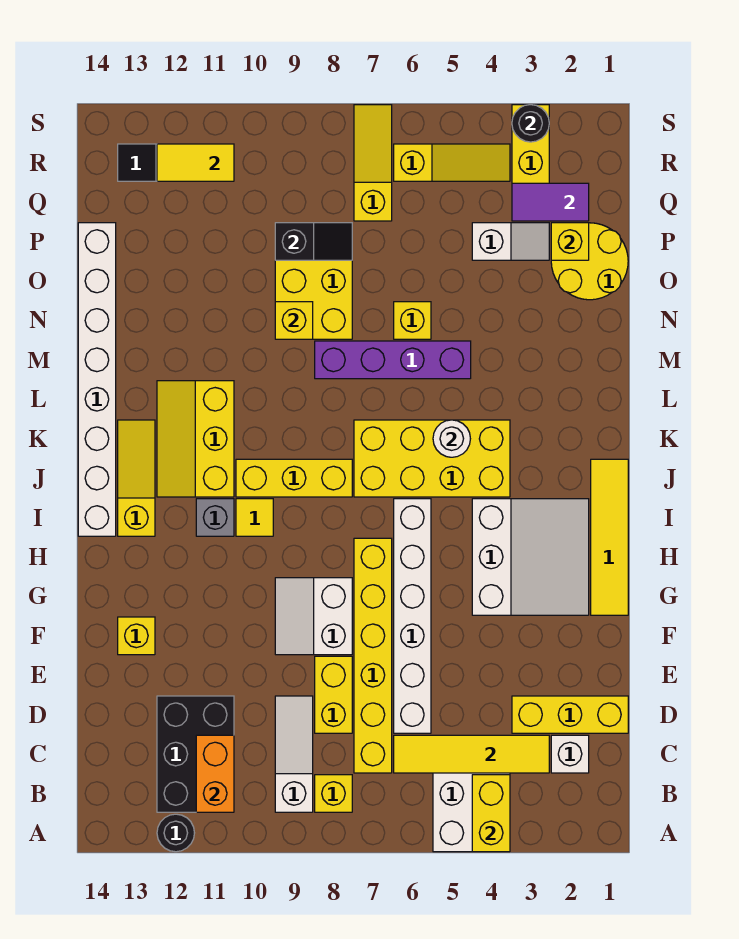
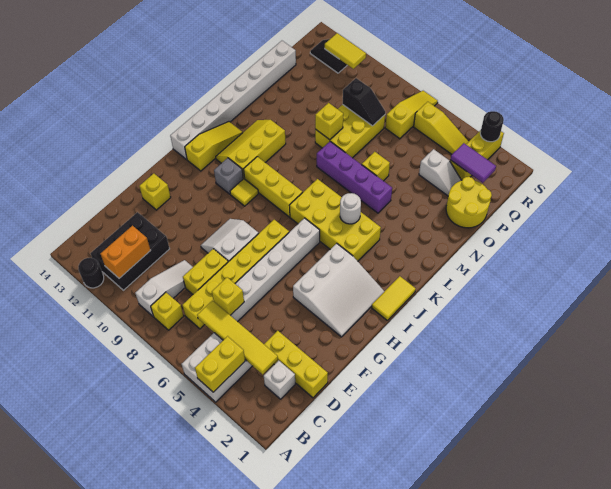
yellow tile G1:J1 level 1 -> yellow tile I1:J1 level 1
yellow brick P2 level 2 -> yellow brick D6 level 2

